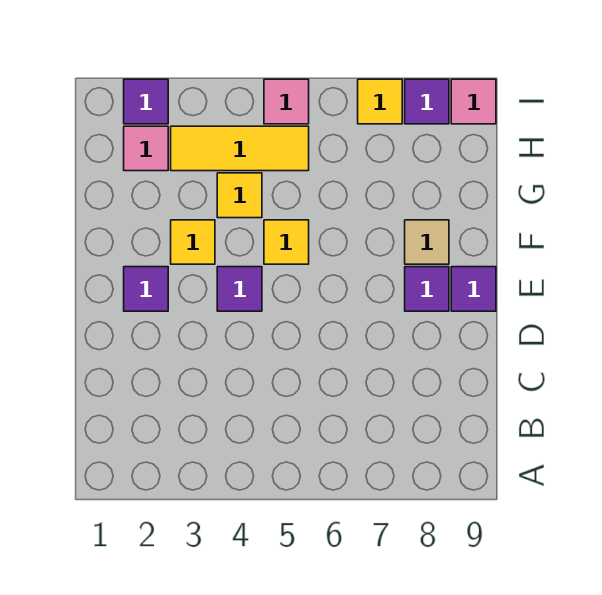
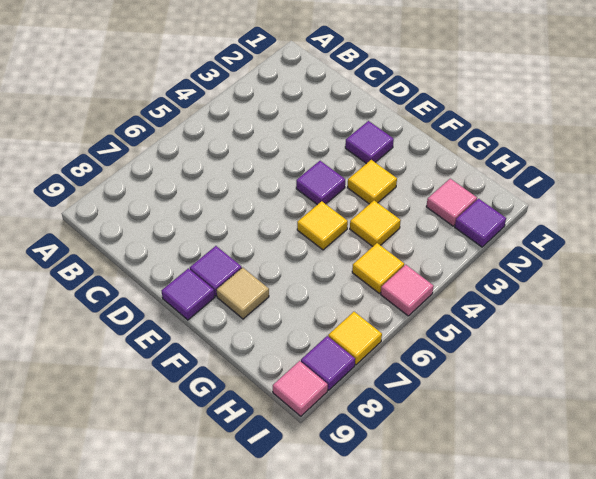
yellow tile H3:H5 level 1 -> yellow tile H5 level 1

